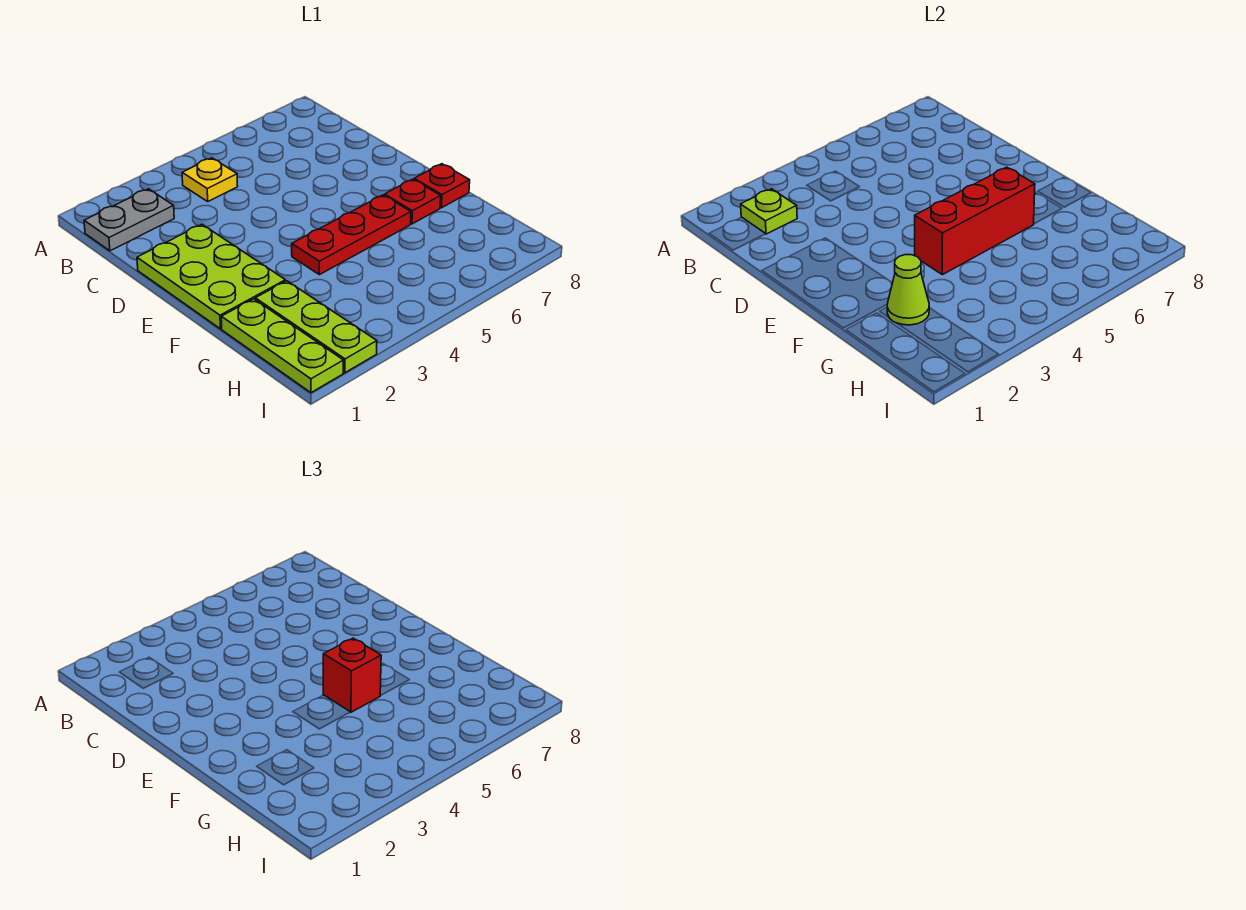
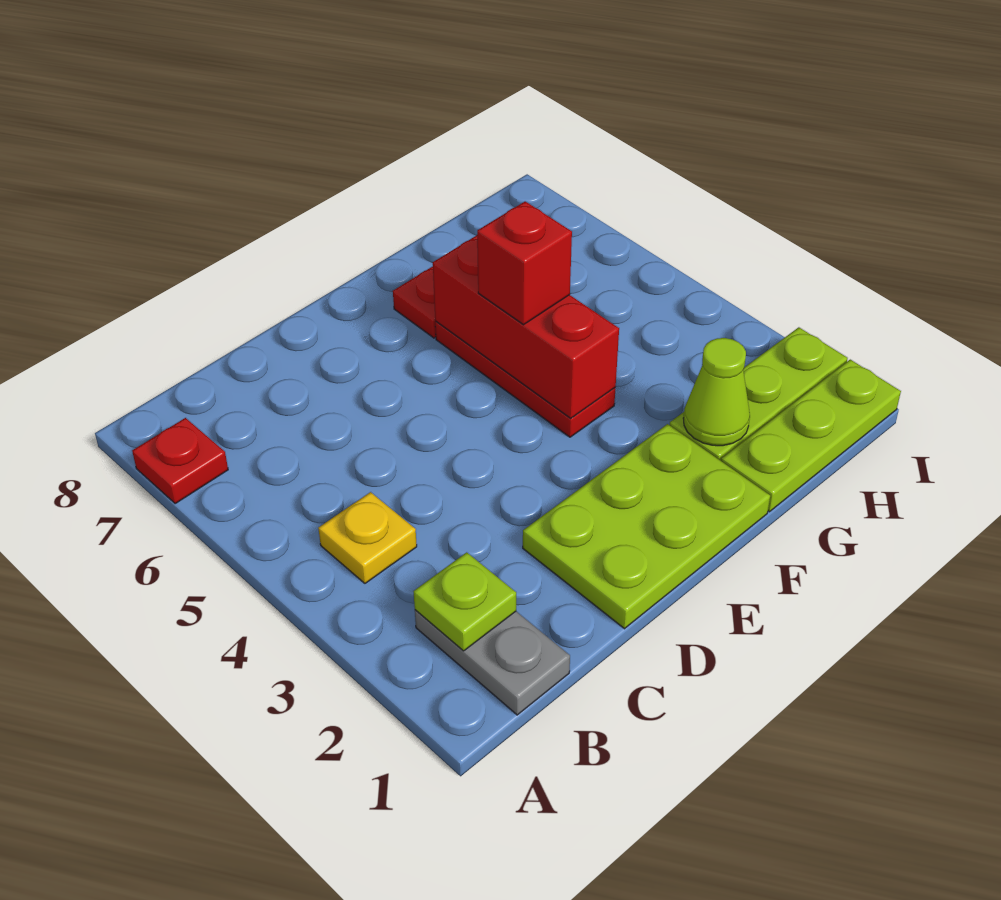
red plate F8 level 1 -> red plate A7 level 1

